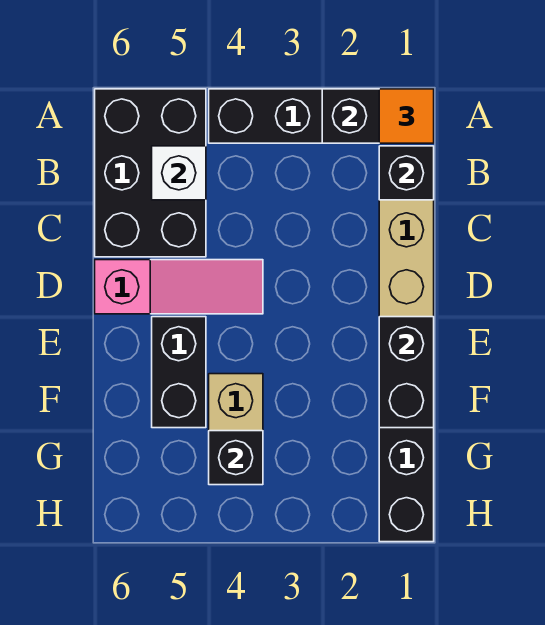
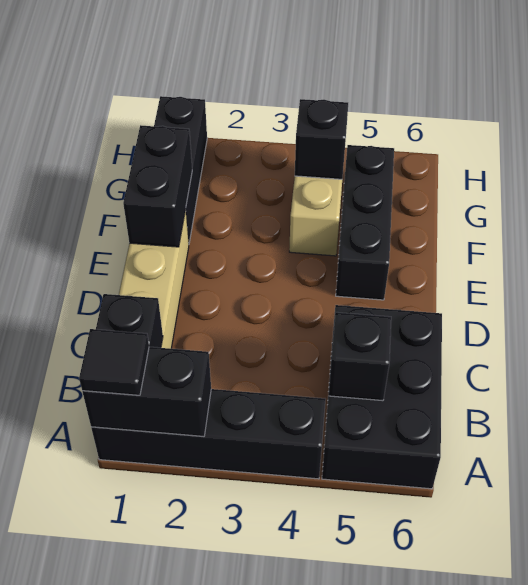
orange tile A1 level 3 -> black tile A1 level 3
white brick B5 level 2 -> black brick B5 level 2
pink slope D4:D6 level 1 top 6 -> none
black brick E5:F5 level 1 -> black brick E5:G5 level 1

